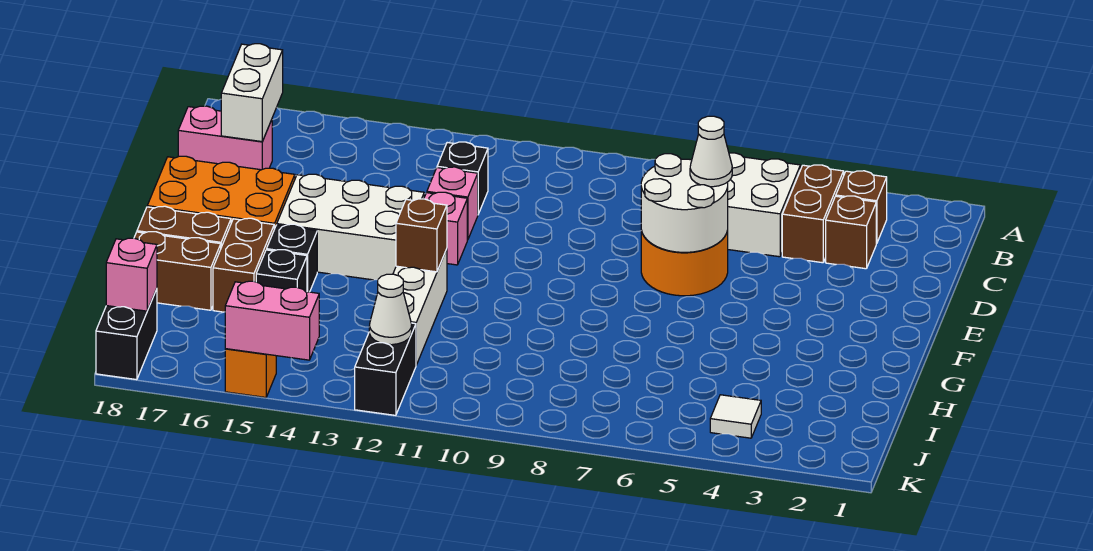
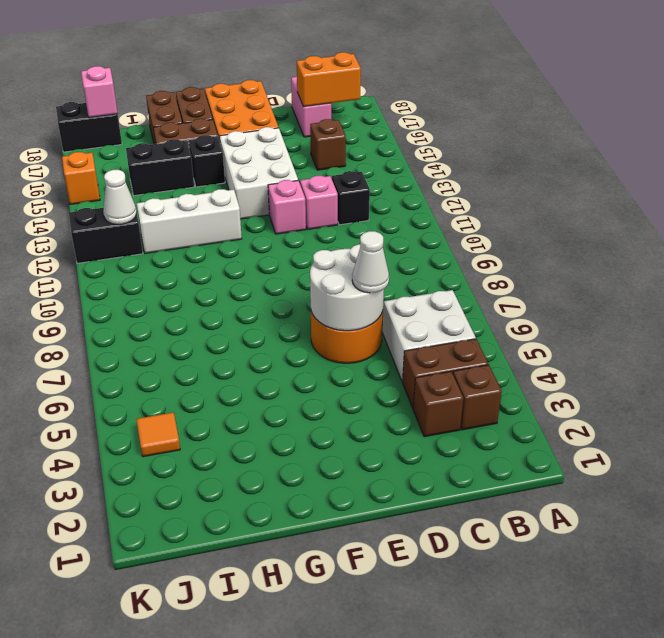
white brick B17:C17 level 2 -> orange brick B17:C17 level 2
brown brick G12 level 2 -> brown brick C15 level 1
black brick H15 level 1 -> black brick H15:I15 level 1
white tile J4 level 1 -> orange tile J4 level 1
pink brick K14:K15 level 2 -> none

